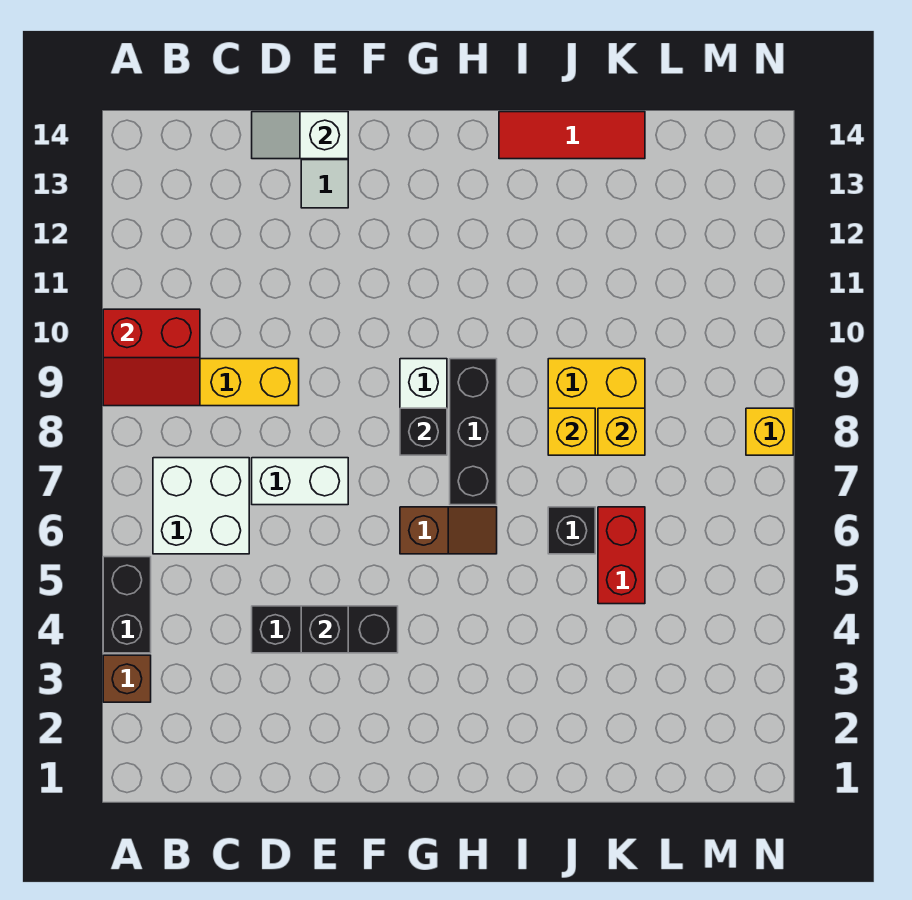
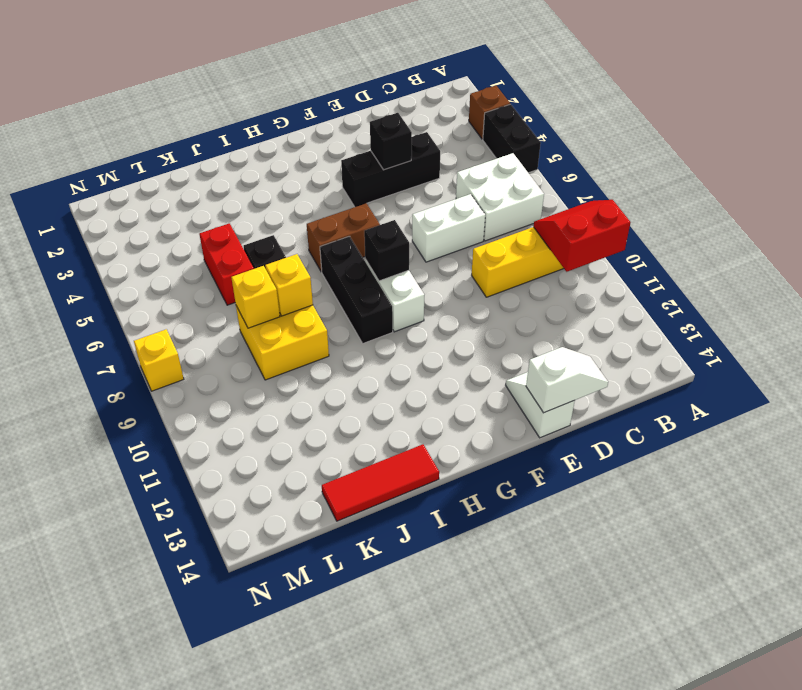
brown slope G6:H6 level 1 top G -> brown brick G6:H6 level 1

